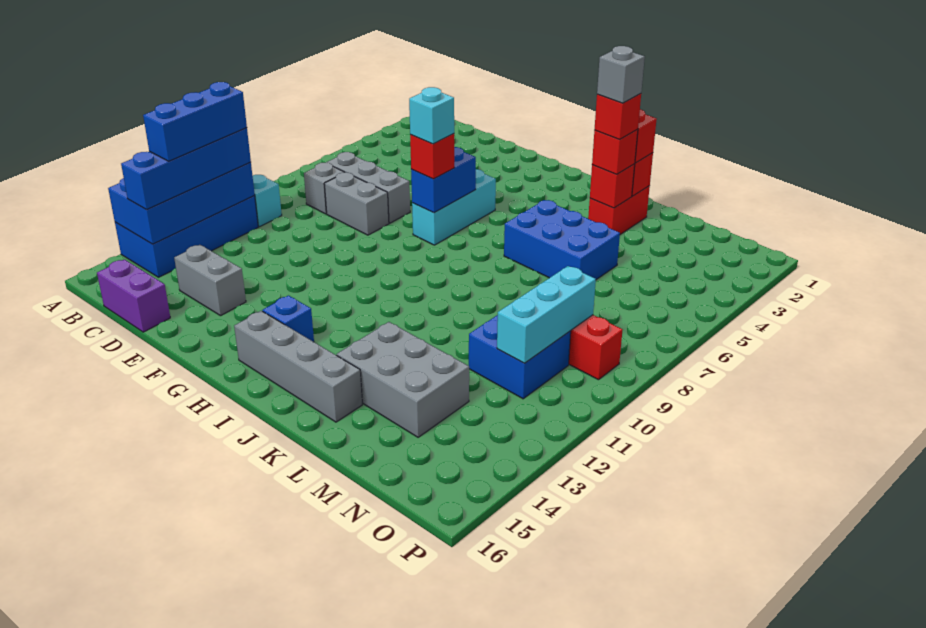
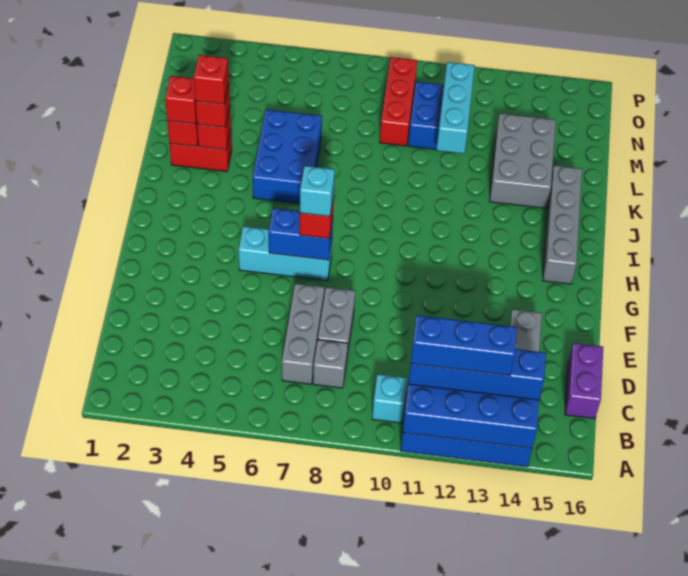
blue brick H14 level 1 -> none
grey brick K3 level 5 -> none
cyan brick N9:N11 level 2 -> cyan brick L11:N11 level 2

